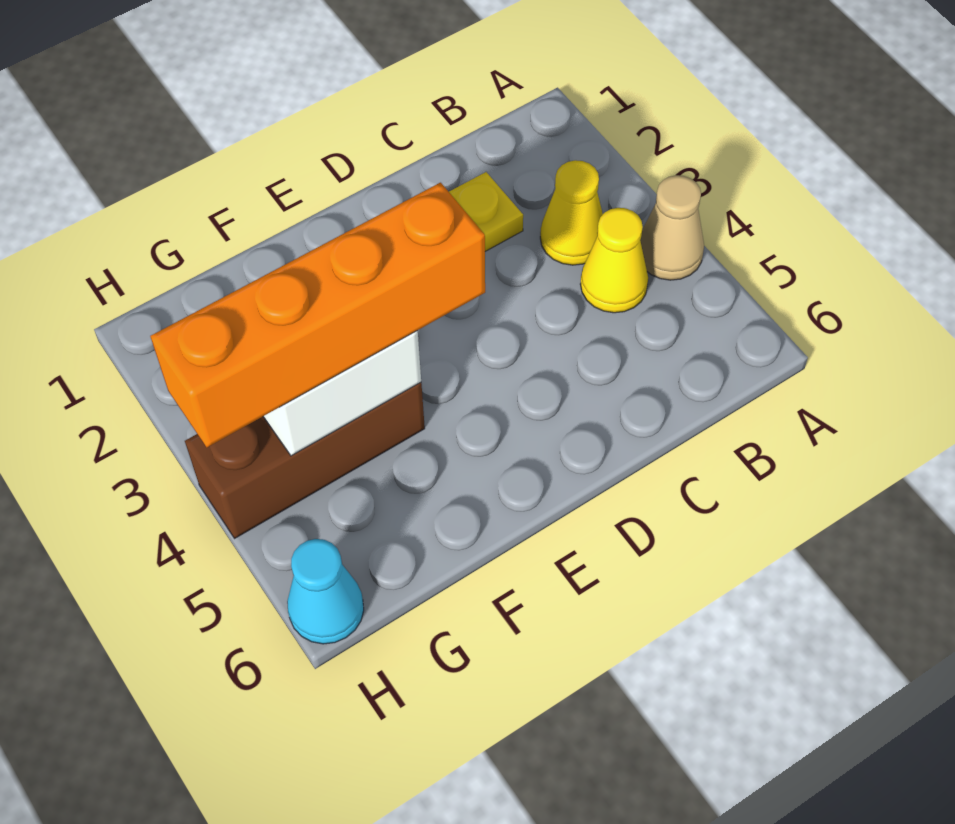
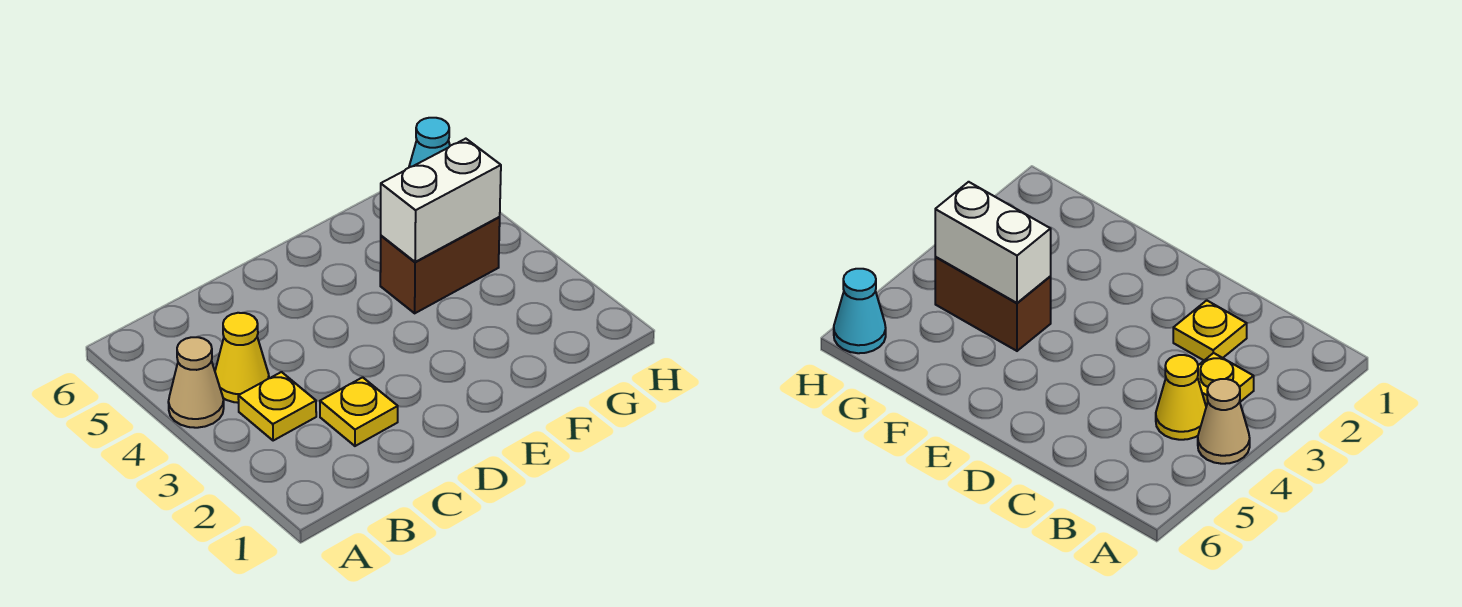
yellow cone B3 level 1 -> yellow plate B3 level 1
orange brick E4:H4 level 3 -> none
brown brick F4:H4 level 1 -> brown brick F4:G4 level 1

